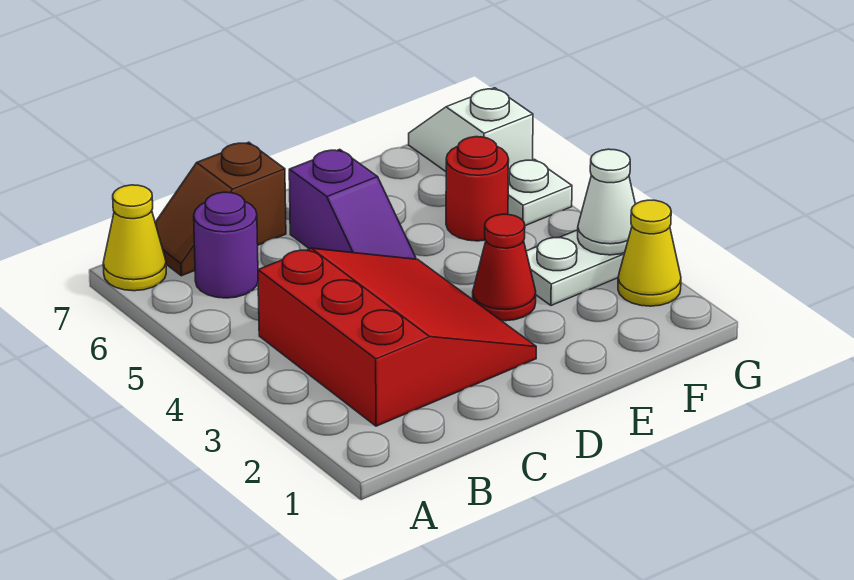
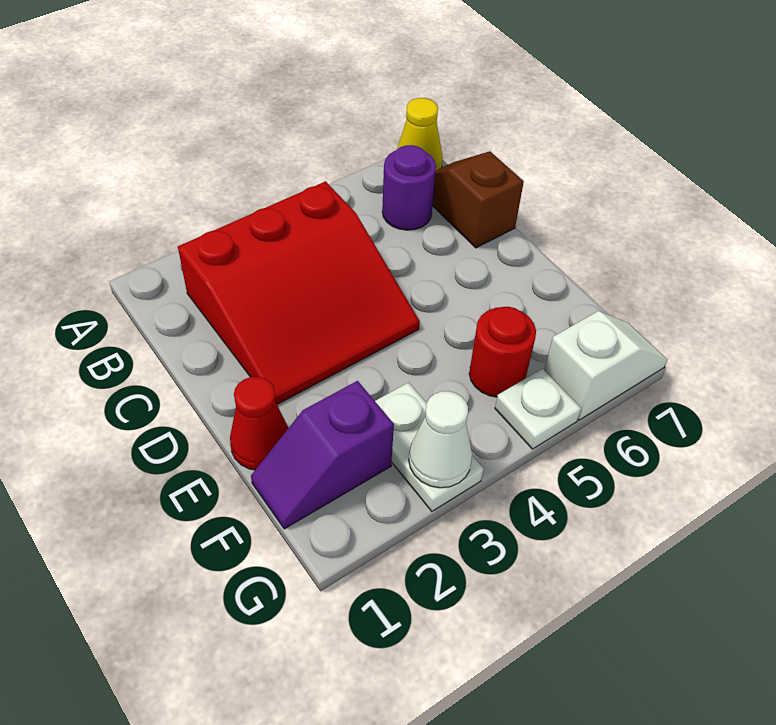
purple slope D5:D6 level 1 top 6 -> purple slope F1:F2 level 1 top 2
red cone E3 level 1 -> red cone E1 level 1
yellow cone G2 level 1 -> none

